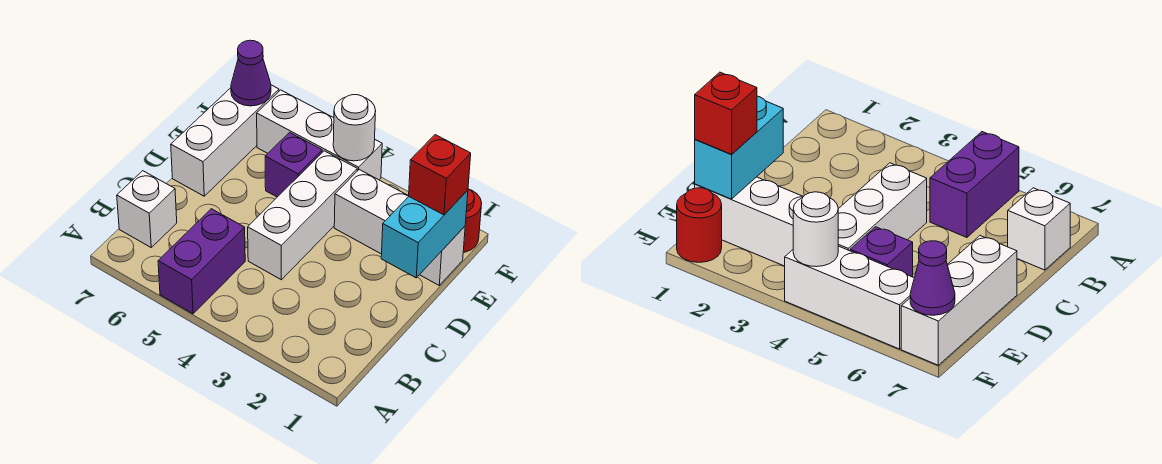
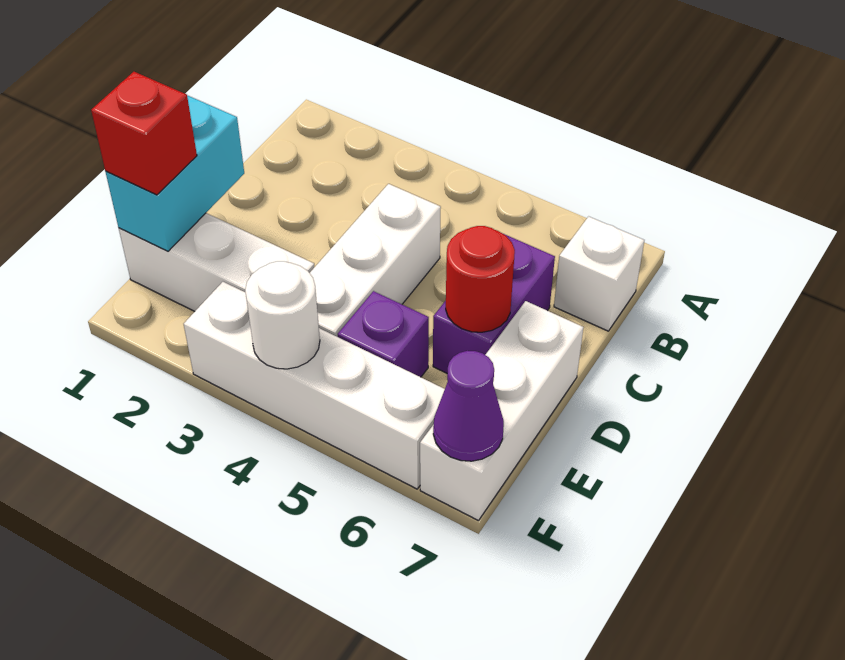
purple brick A5:B5 level 1 -> purple brick C6:D6 level 1
red round brick F1 level 1 -> red round brick D6 level 2
white brick F4:F6 level 1 -> white brick F3:F6 level 1

